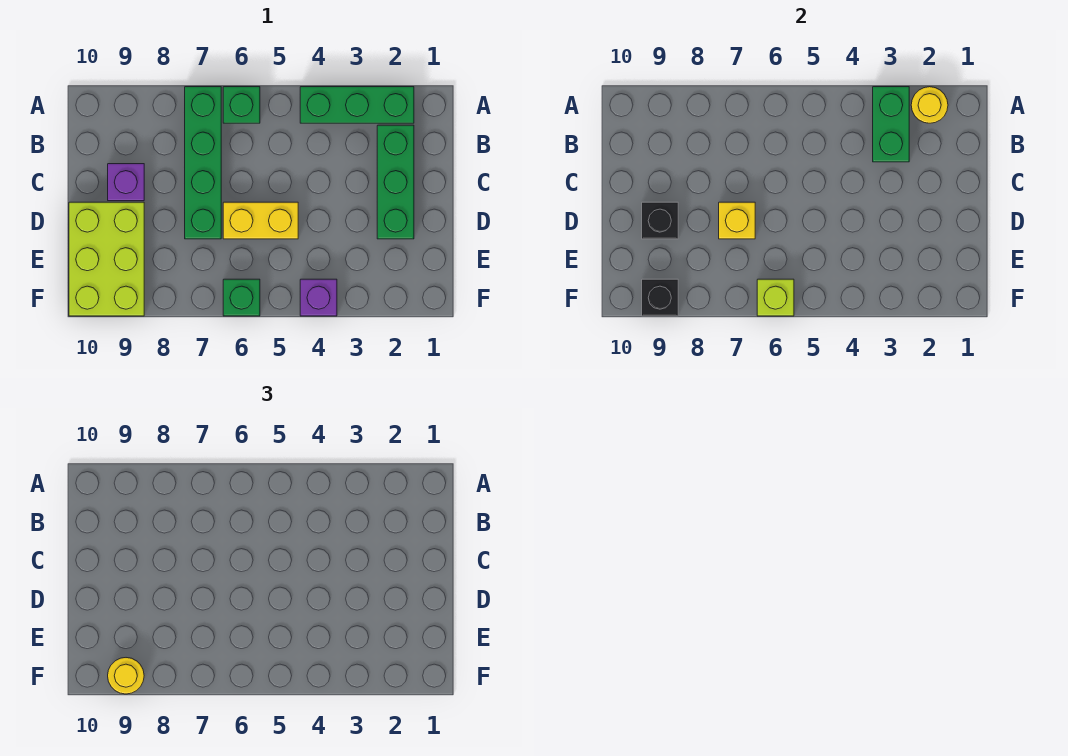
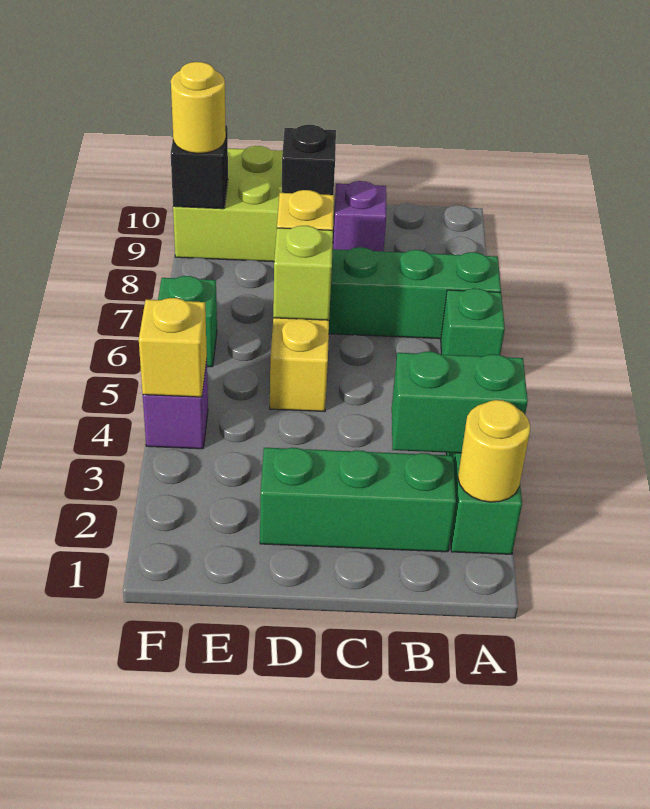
none -> yellow brick F4 level 2
lime brick F6 level 2 -> lime brick D6 level 2

